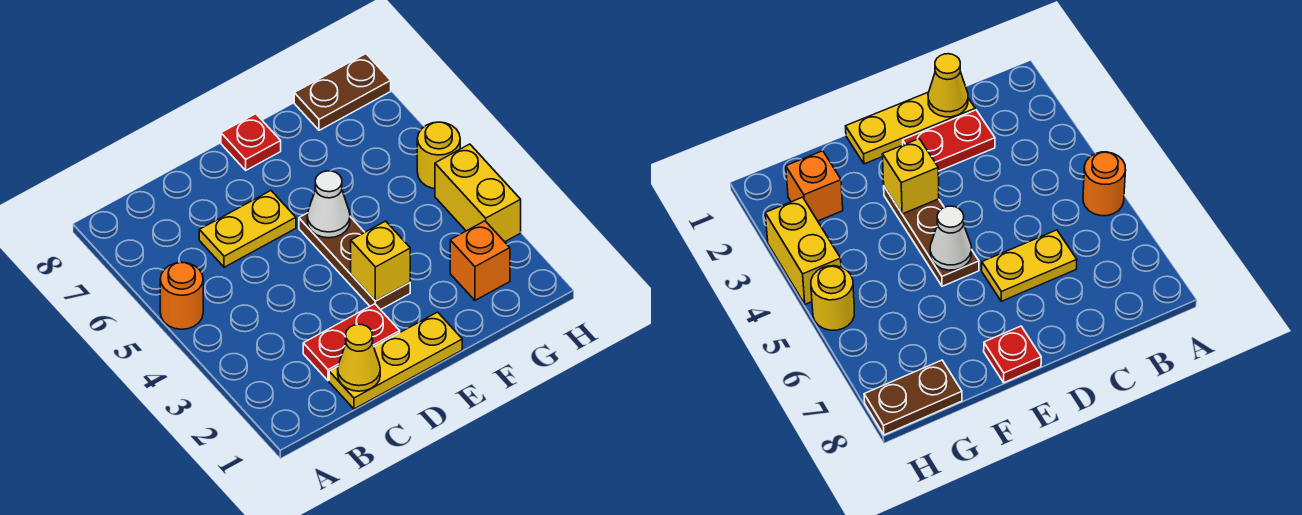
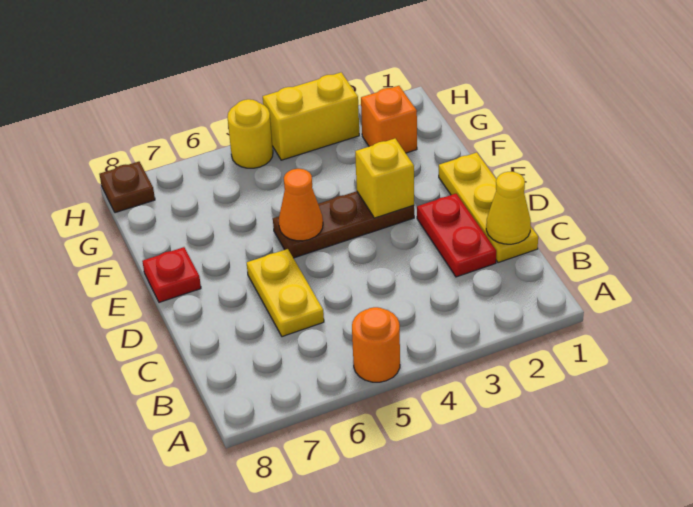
white cone E5 level 2 -> orange cone E5 level 2
brown plate G8:H8 level 1 -> brown plate H8 level 1

